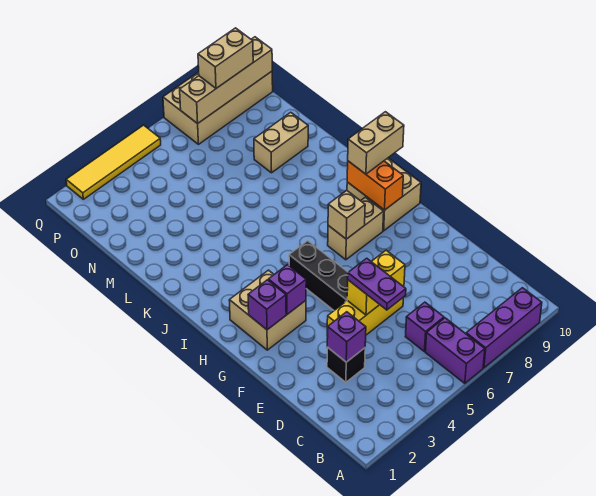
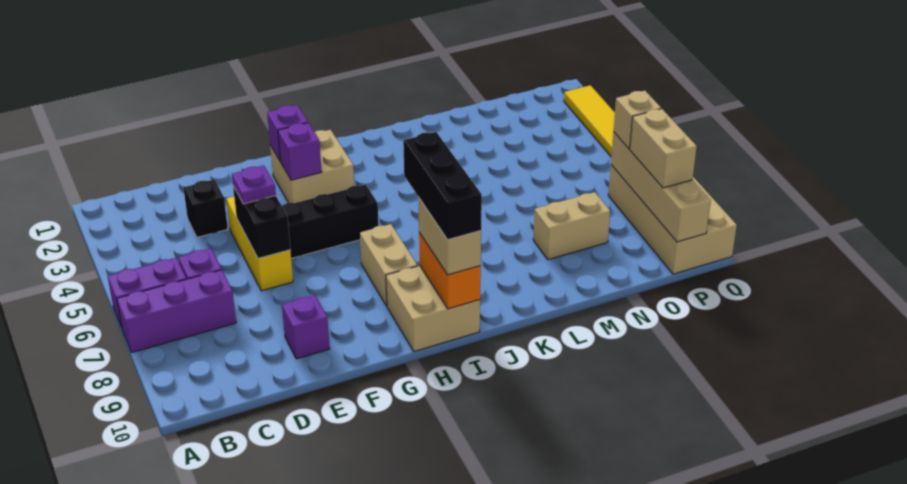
purple brick A7:A9 level 1 -> purple brick A7:C7 level 1
purple brick D3 level 2 -> purple brick E9 level 1
purple plate D5:E5 level 3 -> purple plate E5 level 3
yellow brick E5:E6 level 2 -> black brick E5:E6 level 2
tan brick H7 level 2 -> tan brick P7 level 3
orange brick H9:I9 level 2 -> orange brick I9:I10 level 2
none -> black brick I8:I10 level 4
tan brick M8:M9 level 1 -> tan brick M8:N8 level 1

